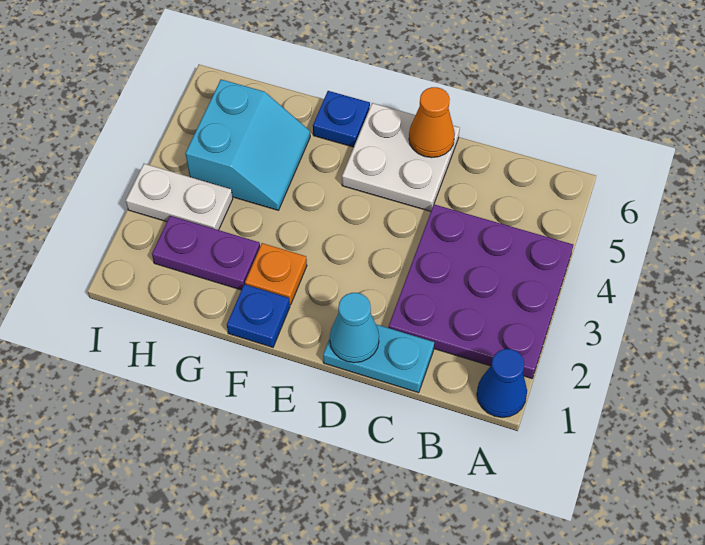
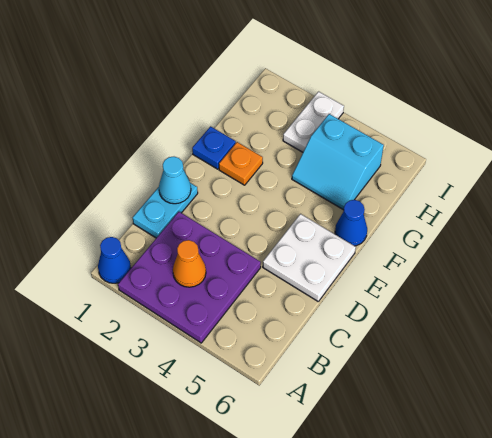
orange cone D6 level 2 -> orange cone B3 level 2
blue plate F6 level 1 -> blue cone F6 level 1
purple plate G2:H2 level 1 -> none

